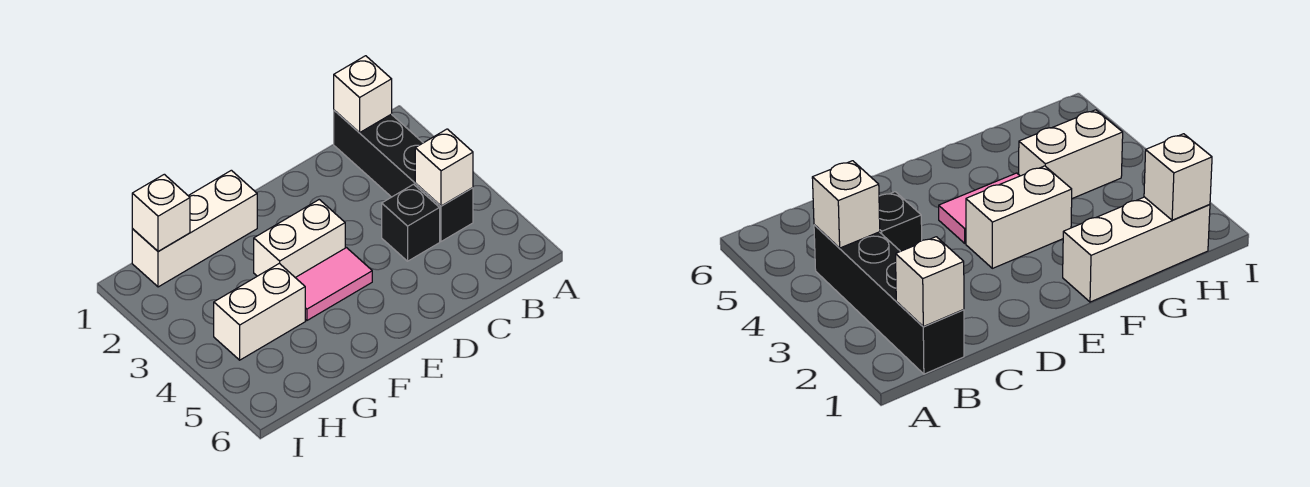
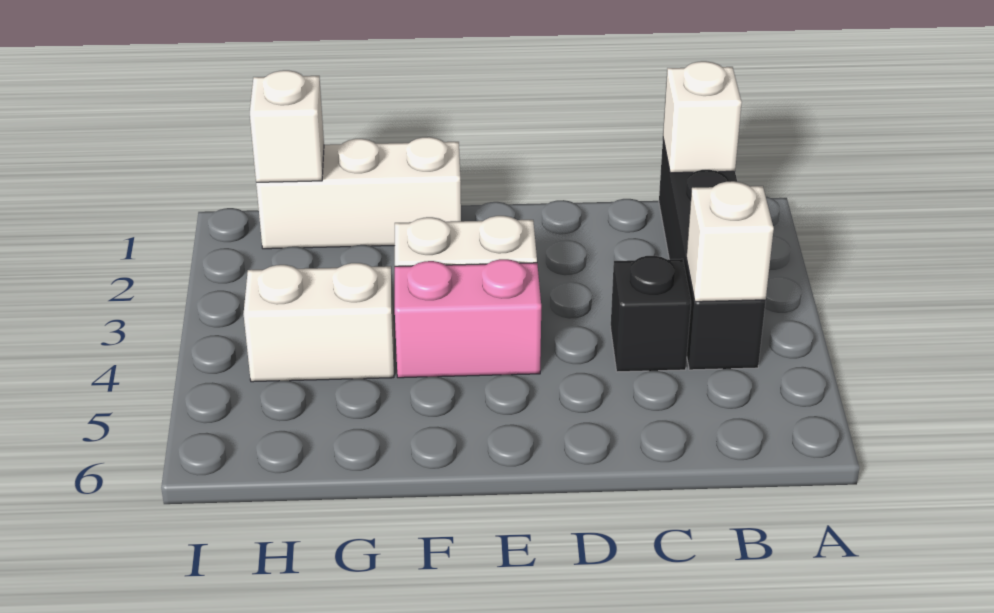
pink tile E4:F4 level 1 -> pink brick E4:F4 level 1

